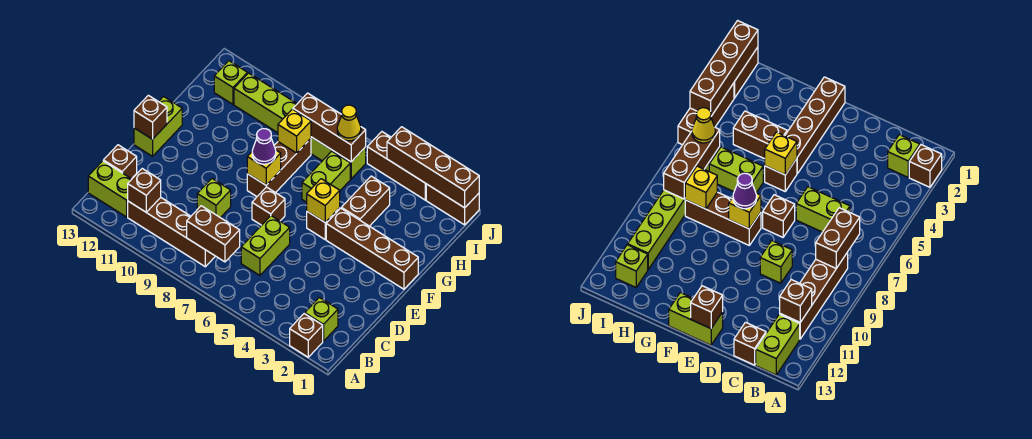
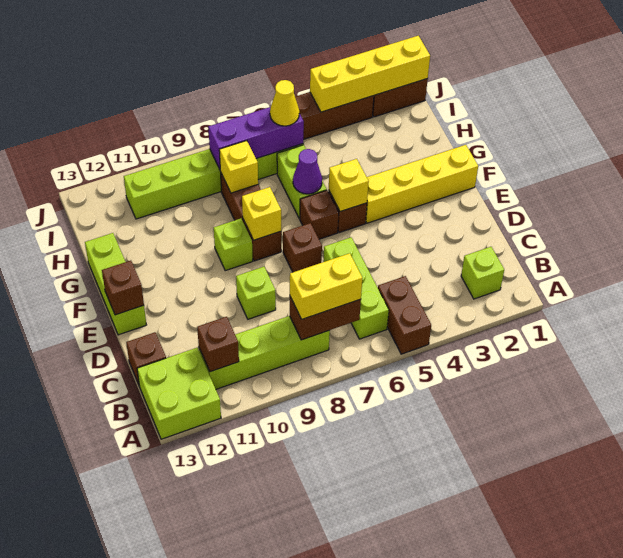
brown brick A2 level 1 -> brown brick F6 level 1
none -> yellow brick B7:B8 level 3
brown brick B8:B11 level 1 -> lime brick B8:B11 level 1
lime brick B12:B13 level 1 -> lime brick A12:B13 level 1
lime brick C6:D6 level 1 -> lime brick B6:D6 level 1
lime brick E13:F13 level 1 -> lime brick E13:G13 level 1
brown brick F1:F4 level 1 -> yellow brick F1:F4 level 1
purple cone F8 level 3 -> purple cone G6 level 2
brown brick G4:H4 level 1 -> brown brick A5:B5 level 1
brown brick I6:I8 level 2 -> purple brick I6:I8 level 2
lime brick I12 level 1 -> lime brick F9 level 1
brown brick J1:J4 level 2 -> yellow brick J1:J4 level 2

